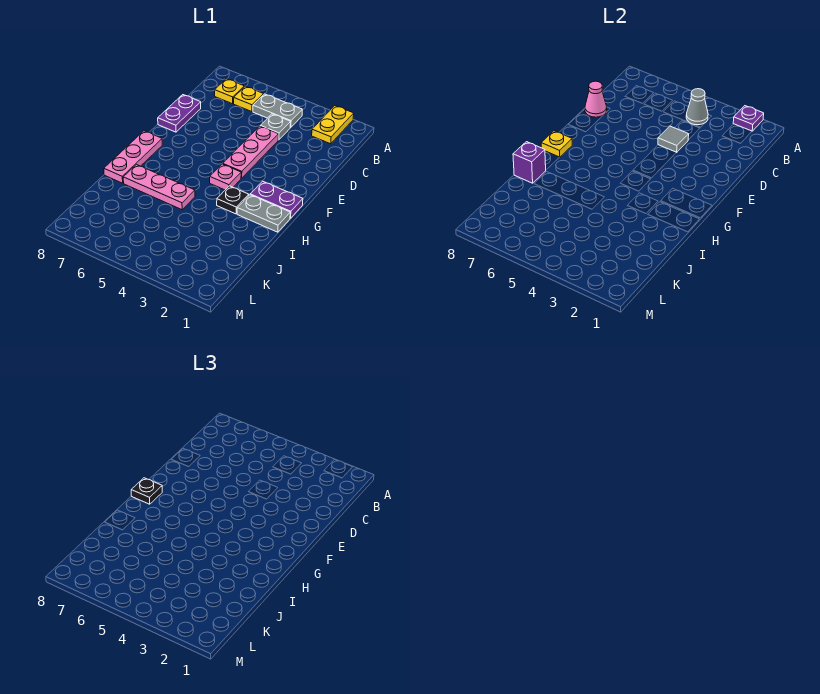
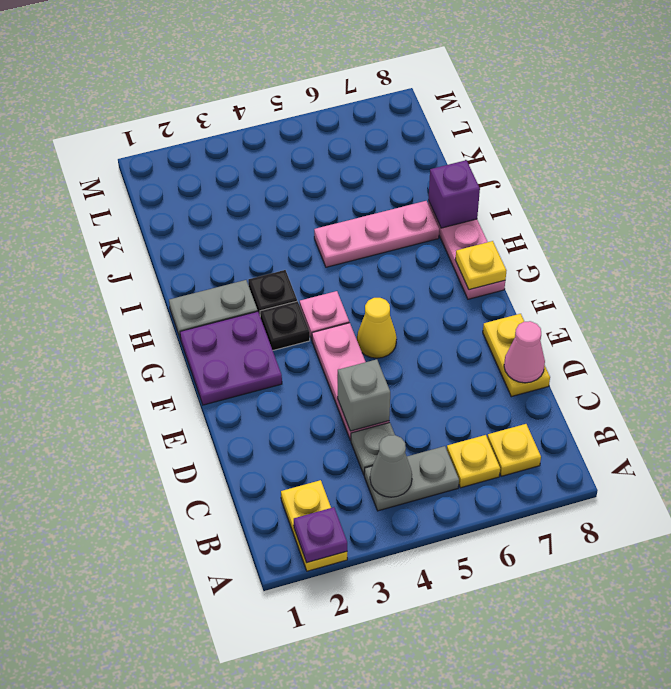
grey tile D4 level 2 -> grey brick D4 level 2
purple plate D8:E8 level 1 -> yellow plate D8:E8 level 1
none -> yellow cone F5 level 1
purple plate G1:G2 level 1 -> purple plate F1:G2 level 1
black plate G8 level 3 -> black plate G3 level 1

